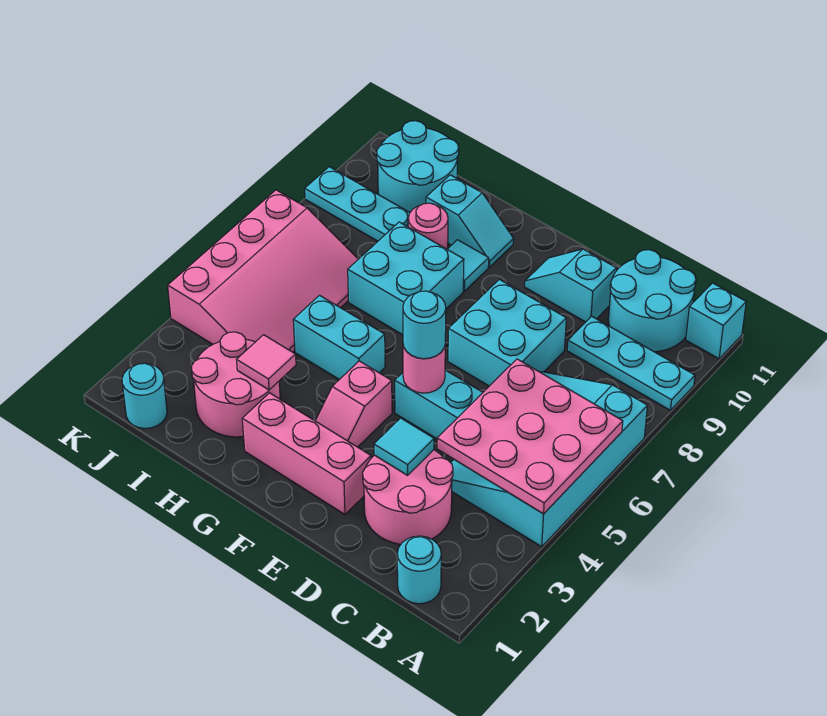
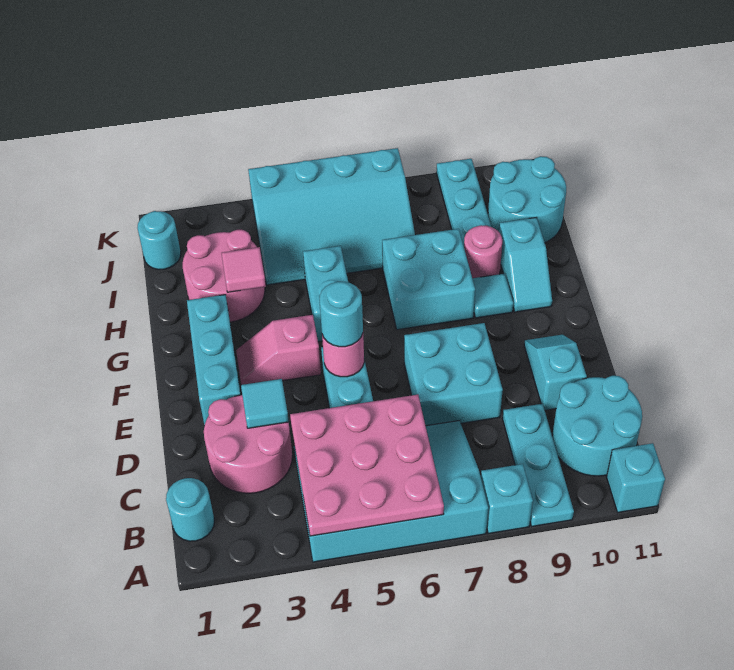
none -> cyan brick A8 level 1
pink brick E2:G2 level 1 -> cyan brick E2:G2 level 1
pink slope I4:K7 level 1 top K -> cyan slope I4:K7 level 1 top K

